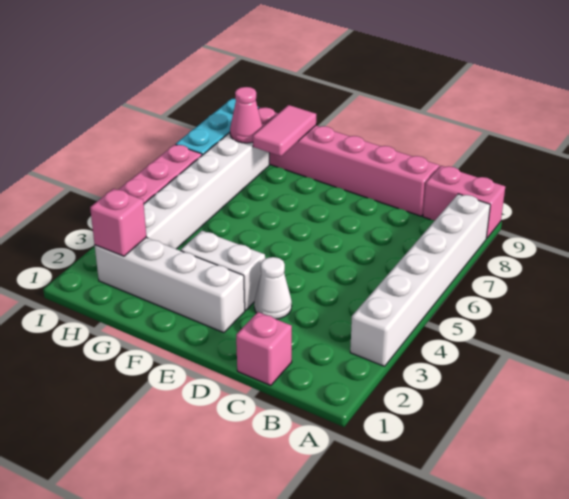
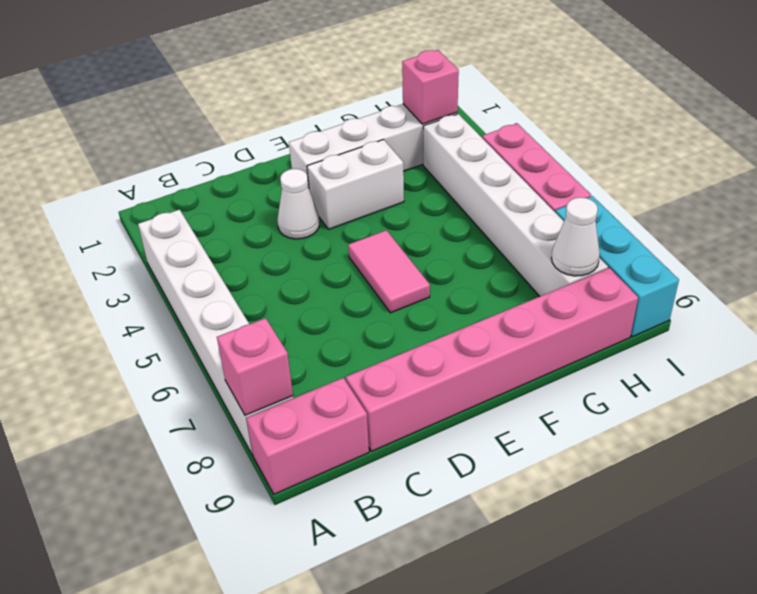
pink brick C1 level 1 -> pink brick A8 level 2
pink tile G8:G9 level 2 -> pink tile E5:E6 level 1
pink cone H8 level 2 -> white cone H8 level 2

